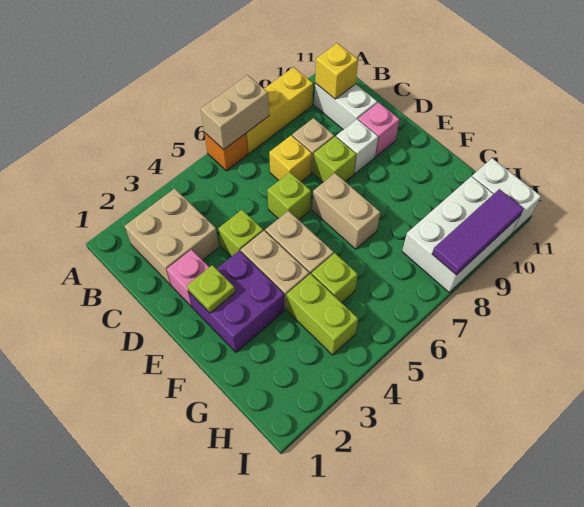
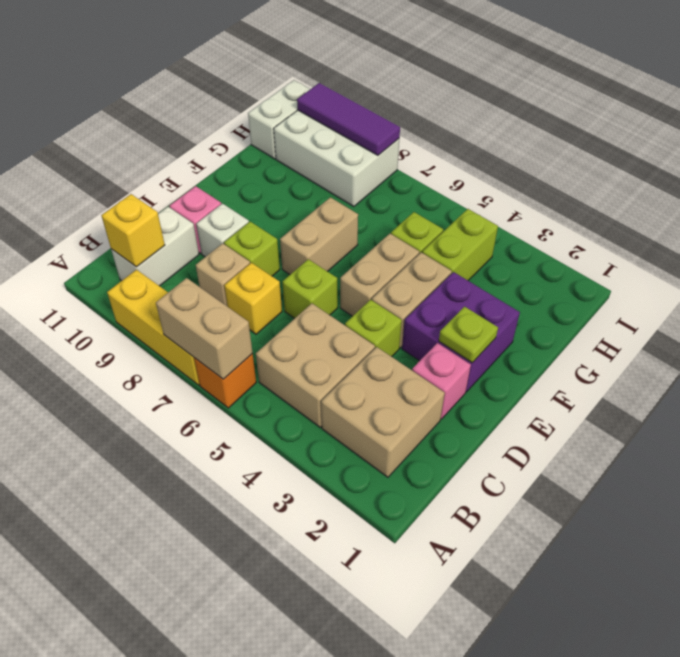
none -> tan brick B4:C5 level 1

